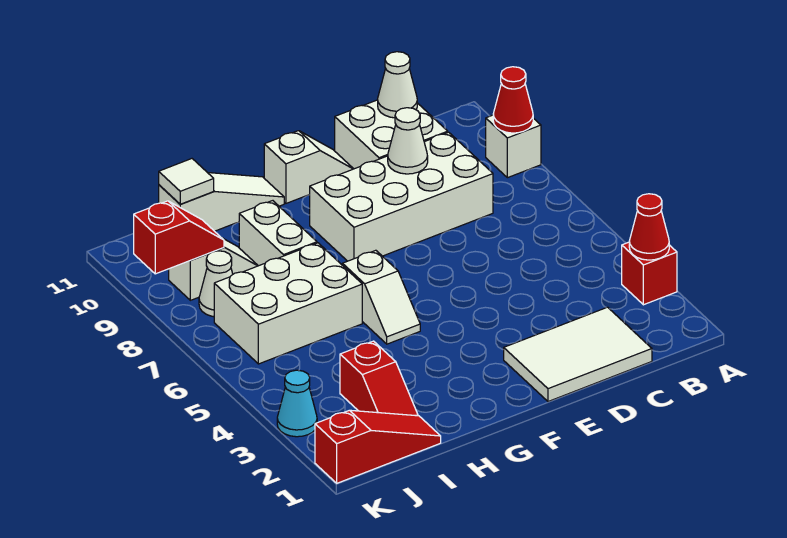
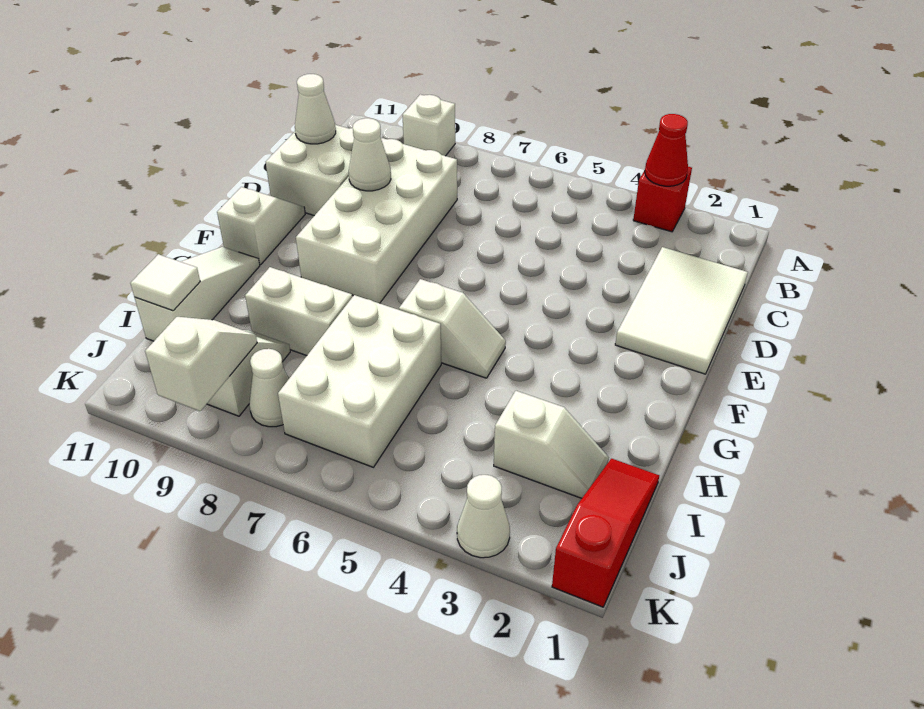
red cone A9 level 2 -> none
red slope I2:I3 level 1 top 3 -> white slope I2:I3 level 1 top 3
red slope J9:K9 level 2 top K -> white slope J9:K9 level 2 top K
cyan cone K3 level 1 -> white cone K3 level 1

